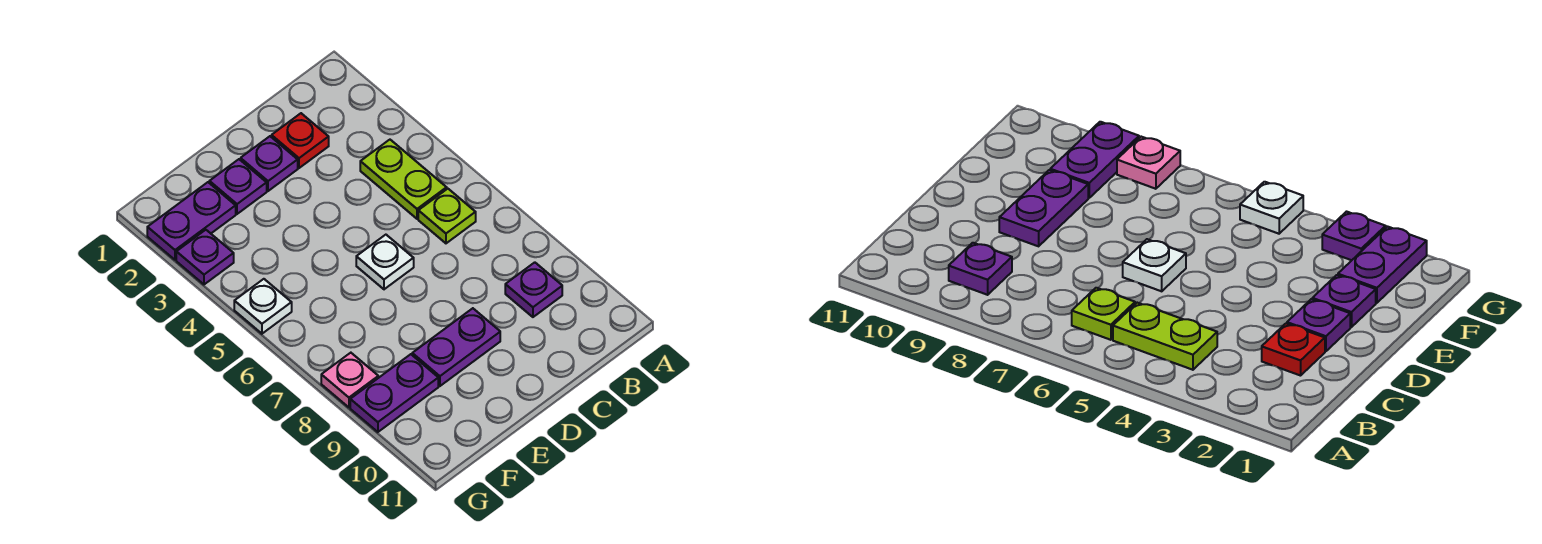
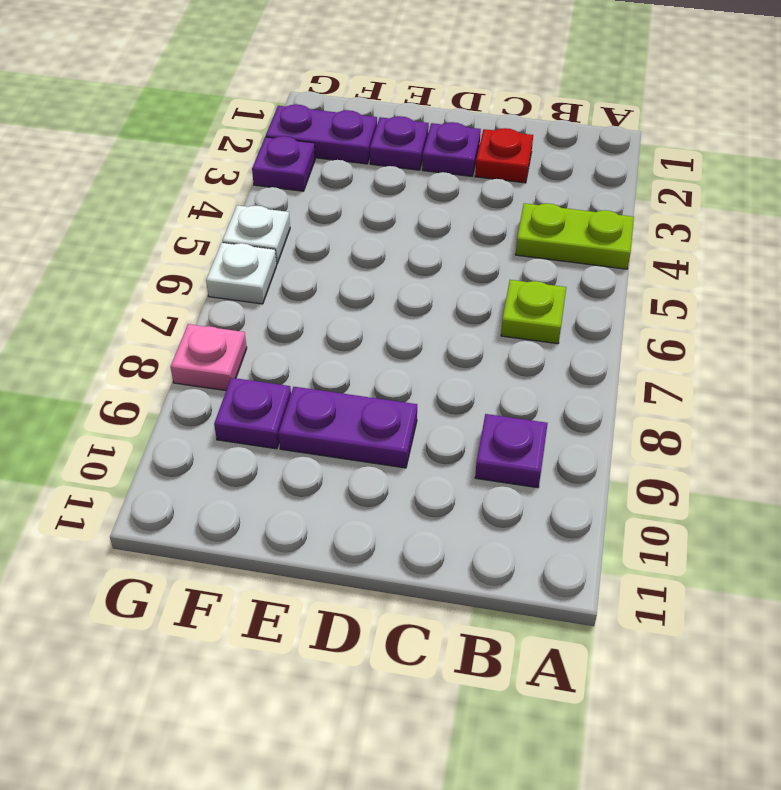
lime plate B4:B5 level 1 -> lime plate A4:B4 level 1
white plate D6 level 1 -> white plate G6 level 1
purple plate F9:G9 level 1 -> purple plate F9 level 1

